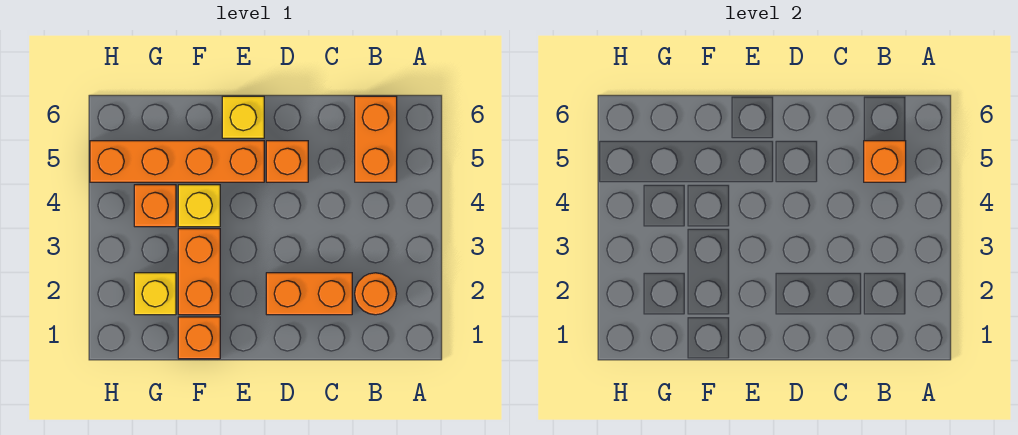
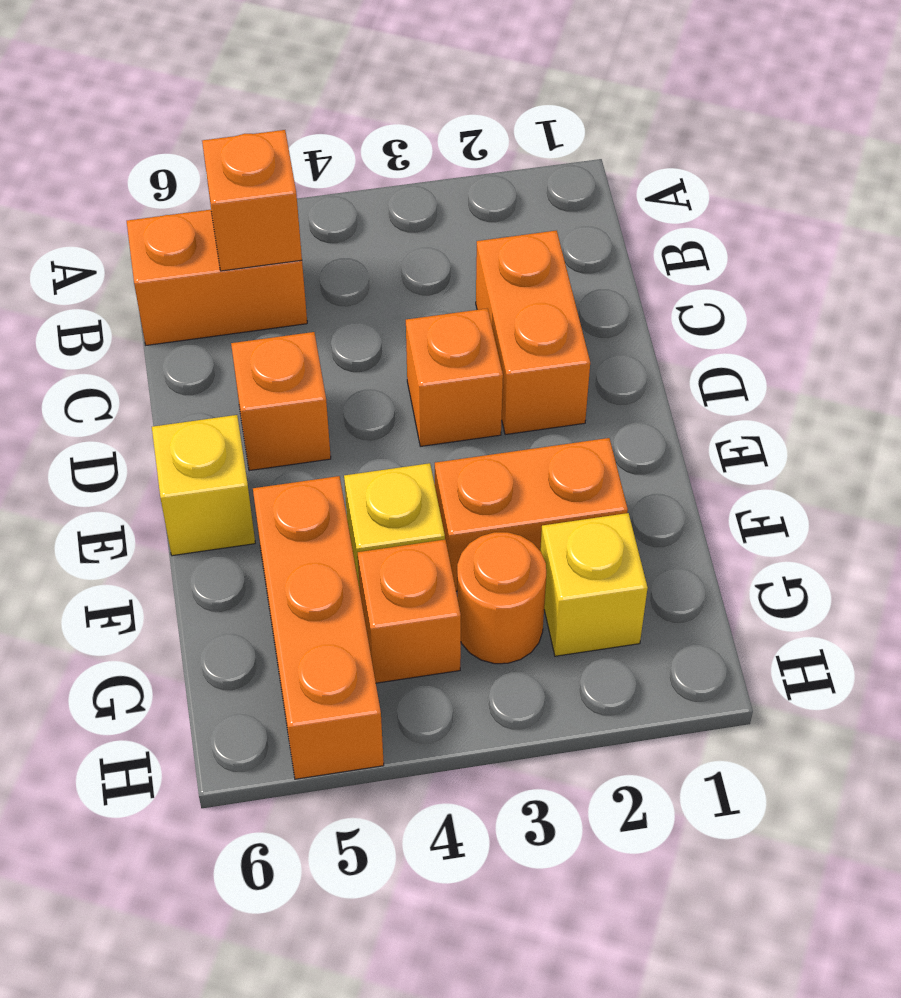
orange round brick B2 level 1 -> orange round brick G3 level 1
orange brick E5:H5 level 1 -> orange brick F5:H5 level 1
orange brick F1 level 1 -> orange brick D3 level 1

